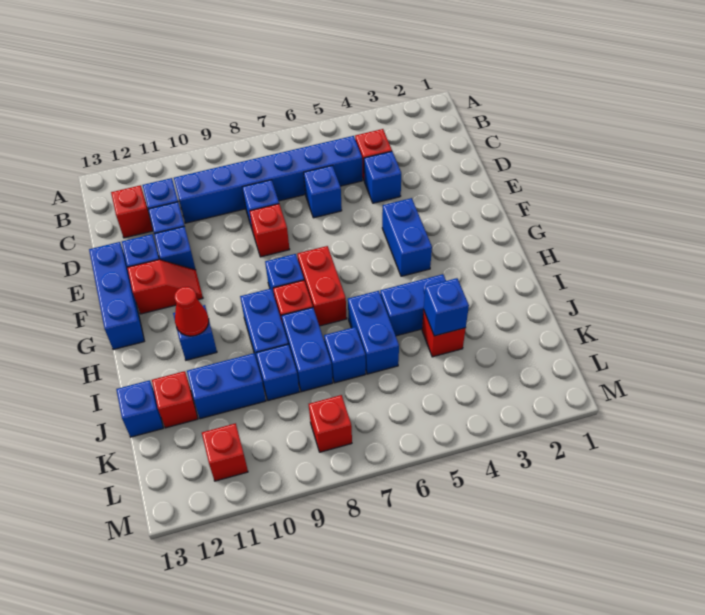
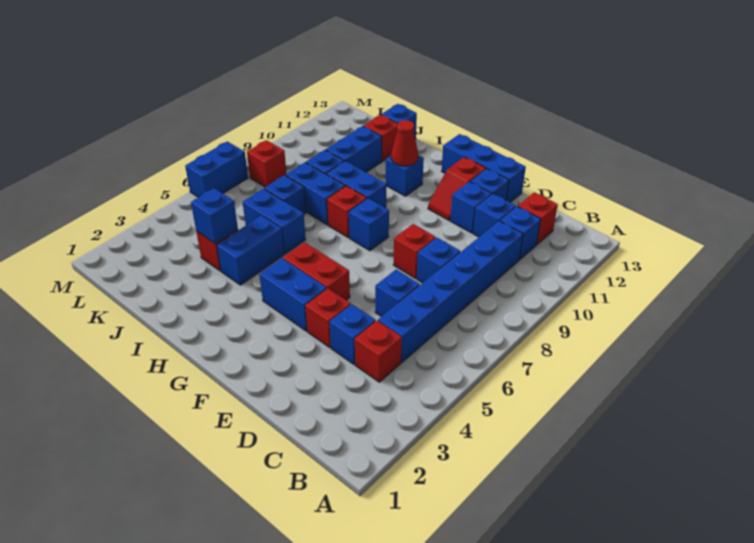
red brick G7:H7 level 1 -> red brick F5:G5 level 1
red brick L11 level 1 -> red brick E4 level 1
none -> blue brick M6:M7 level 1

